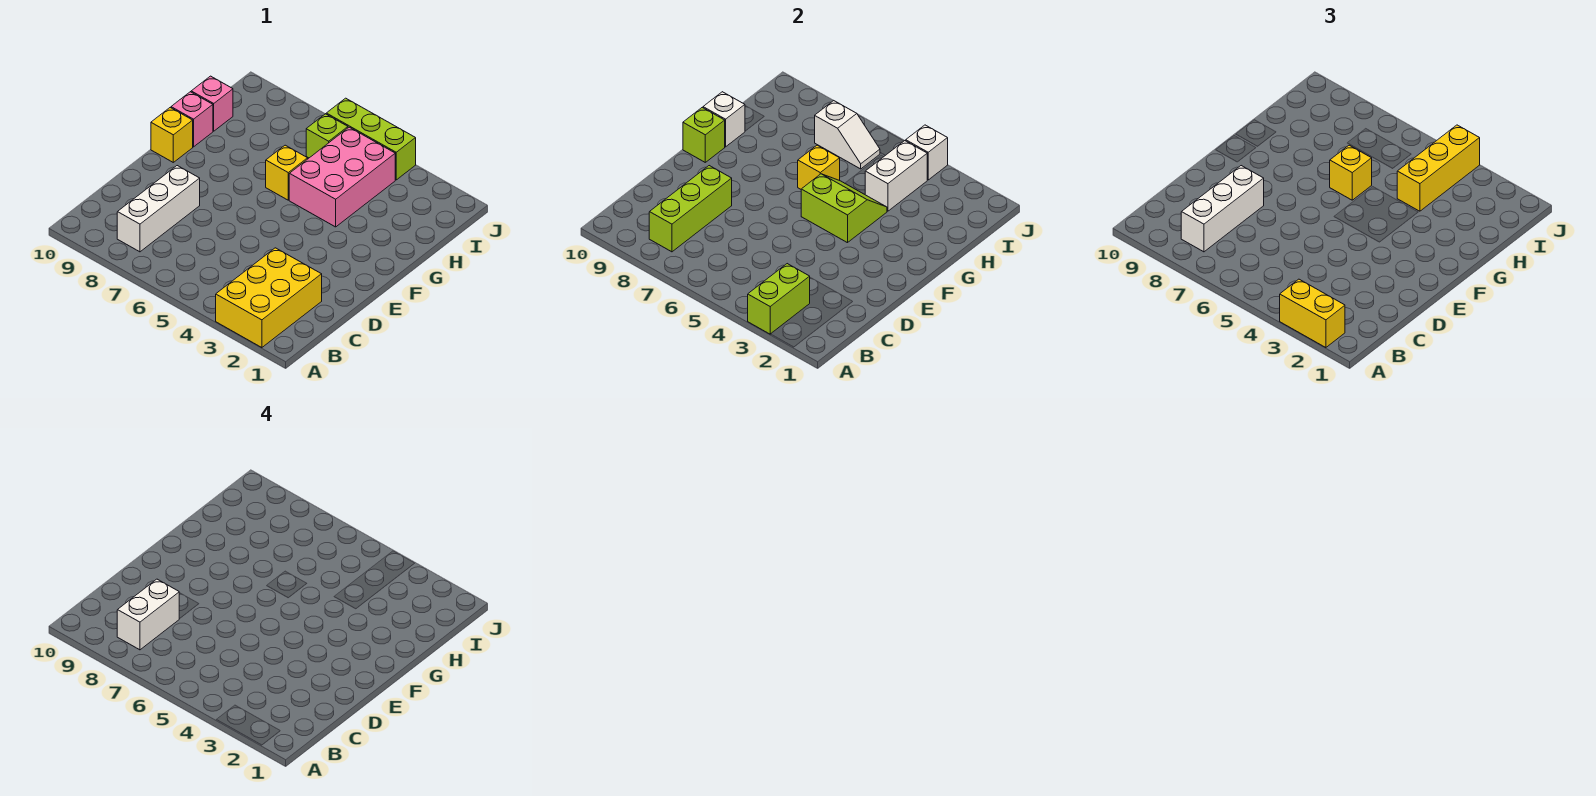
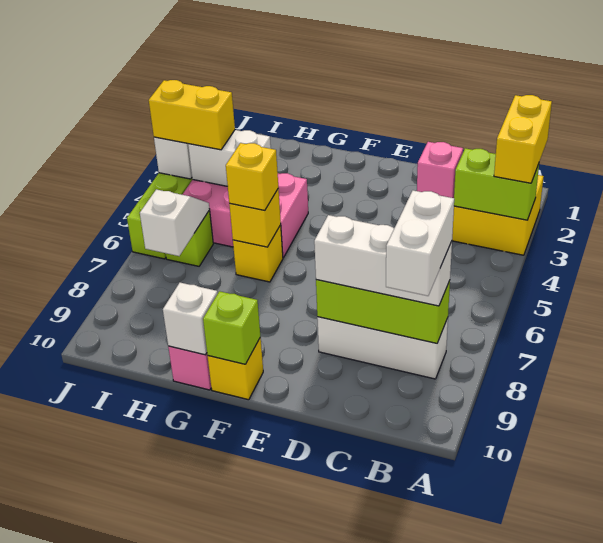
white brick B8:C8 level 4 -> white brick B8:B9 level 4
lime slope F4:G5 level 2 top F -> none
yellow brick H4:J4 level 3 -> yellow brick I4:J4 level 3
pink brick H10 level 1 -> pink brick C3 level 2

